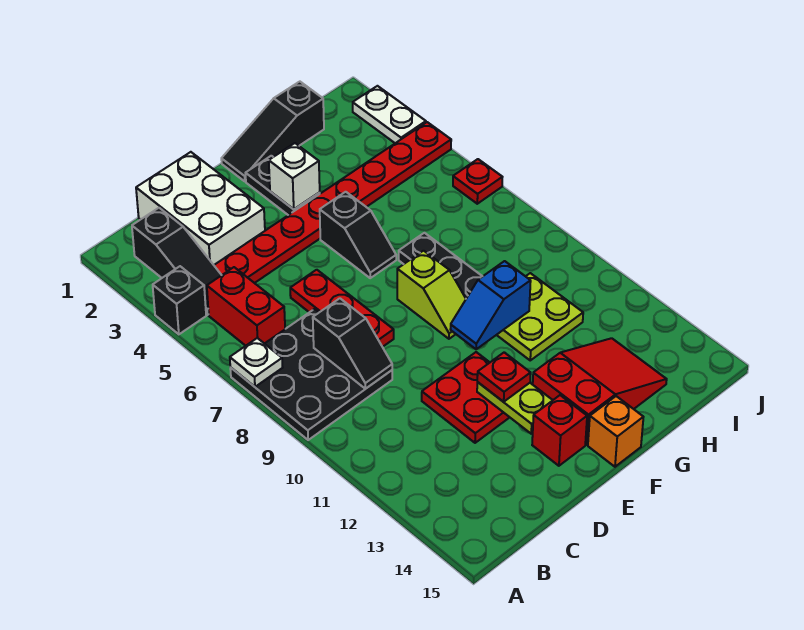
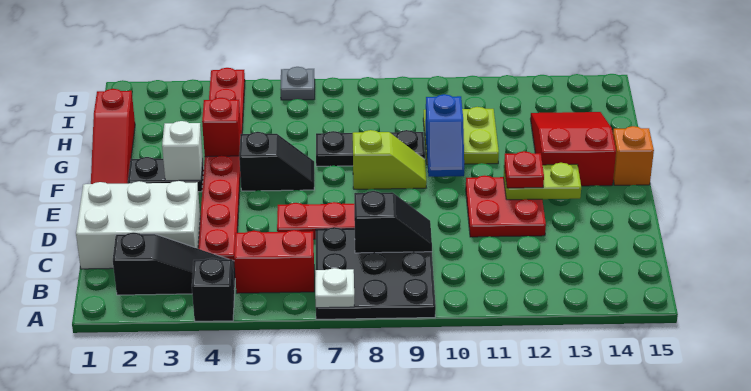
red brick E14 level 1 -> red brick G4 level 2
black slope F1:H1 level 1 top H -> red slope F1:H1 level 1 top H
white plate J2:J3 level 1 -> none
red plate J6 level 1 -> grey plate J6 level 1

